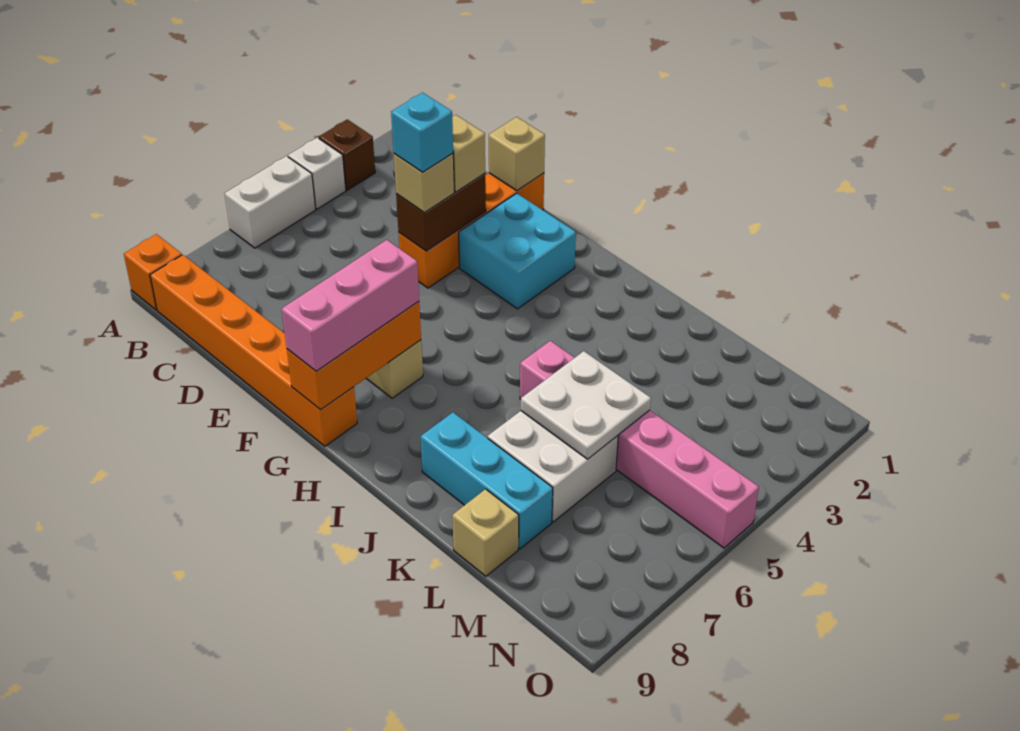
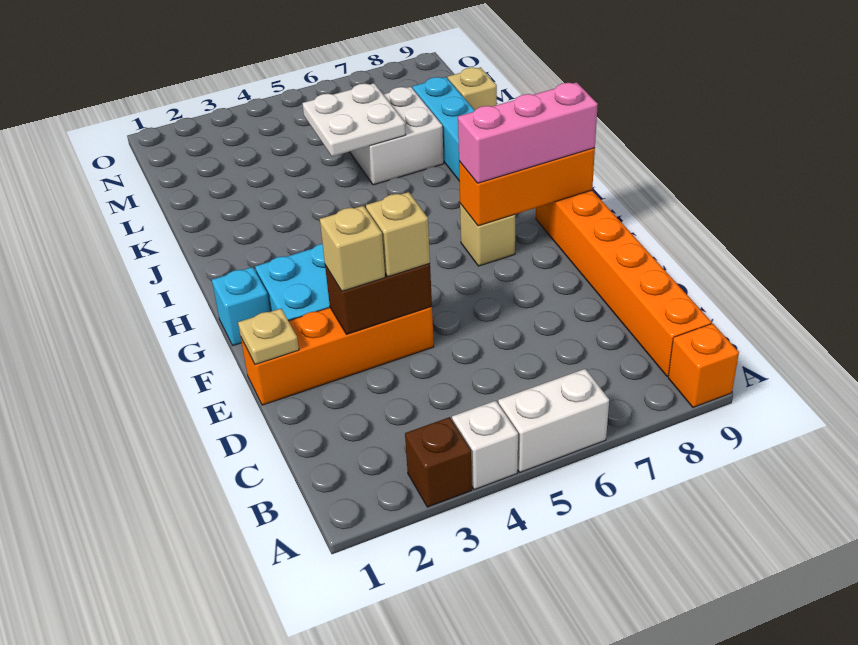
tan brick E1 level 2 -> tan plate E1 level 2
cyan brick E4 level 4 -> cyan brick G1 level 1
pink brick J5:O5 level 1 -> none

